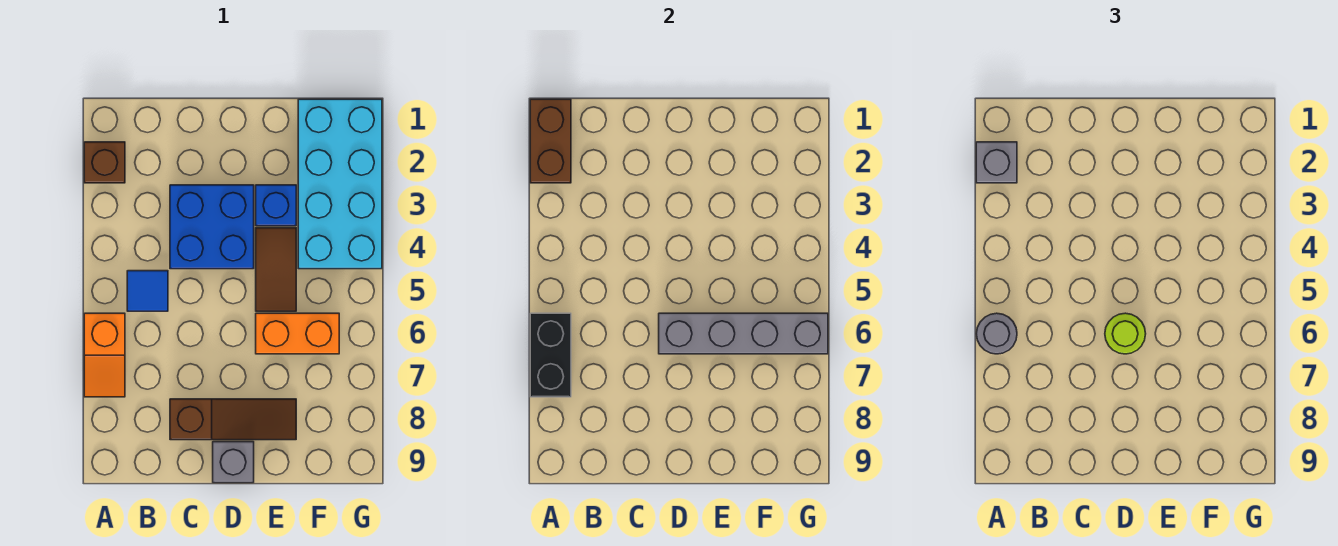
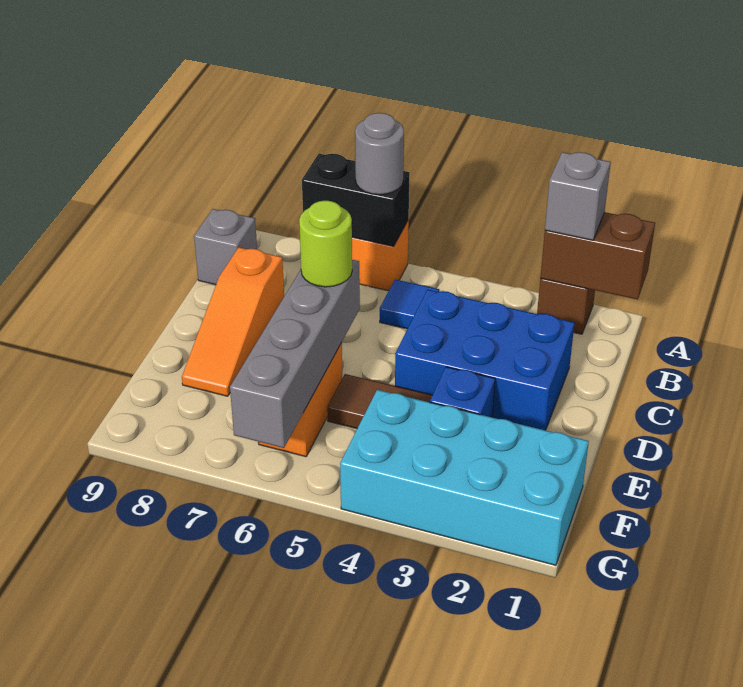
blue brick C3:D4 level 1 -> blue brick C2:D4 level 1
brown slope C8:E8 level 1 top C -> orange slope C8:E8 level 1 top C
grey brick D9 level 1 -> grey brick B9 level 1

